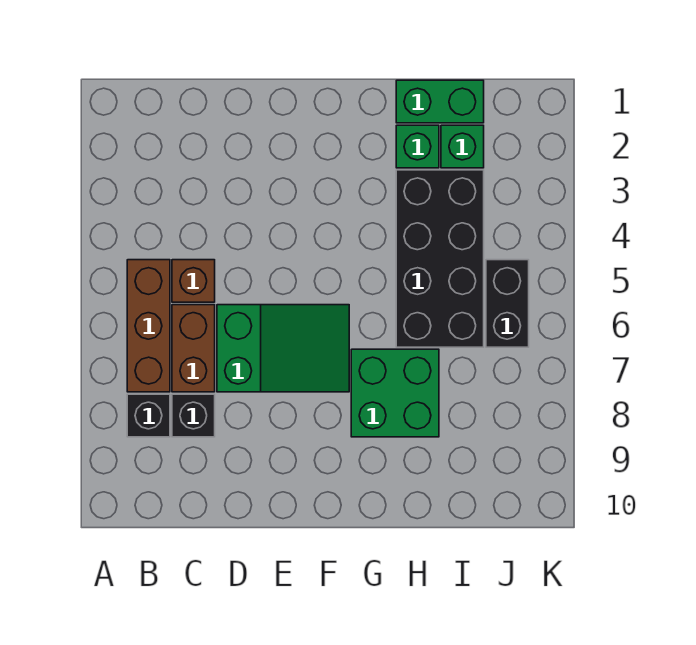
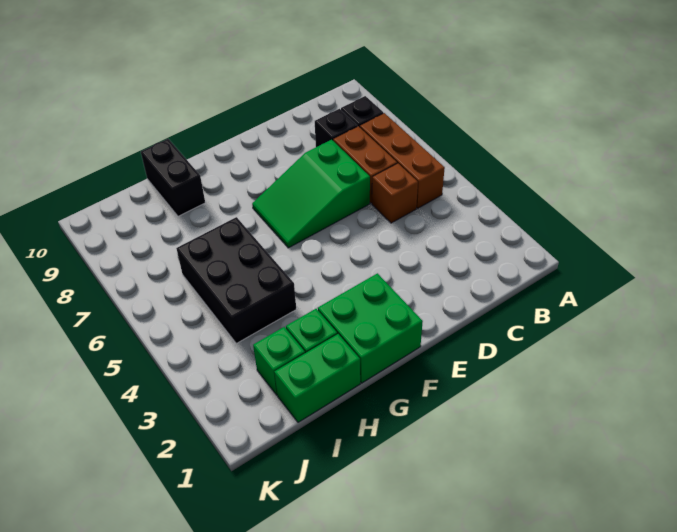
green brick G7:H8 level 1 -> green brick F1:G2 level 1
black brick H3:I6 level 1 -> black brick H4:I6 level 1
black brick J5:J6 level 1 -> black brick H9:H10 level 1

